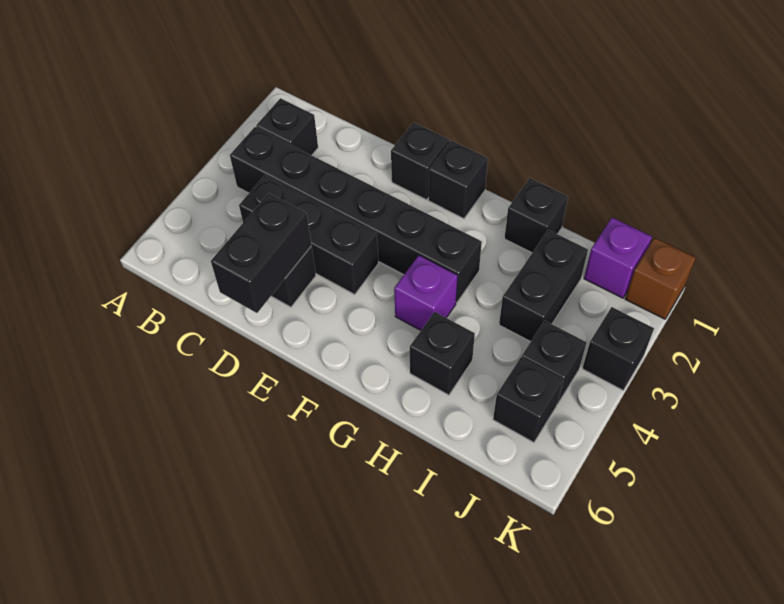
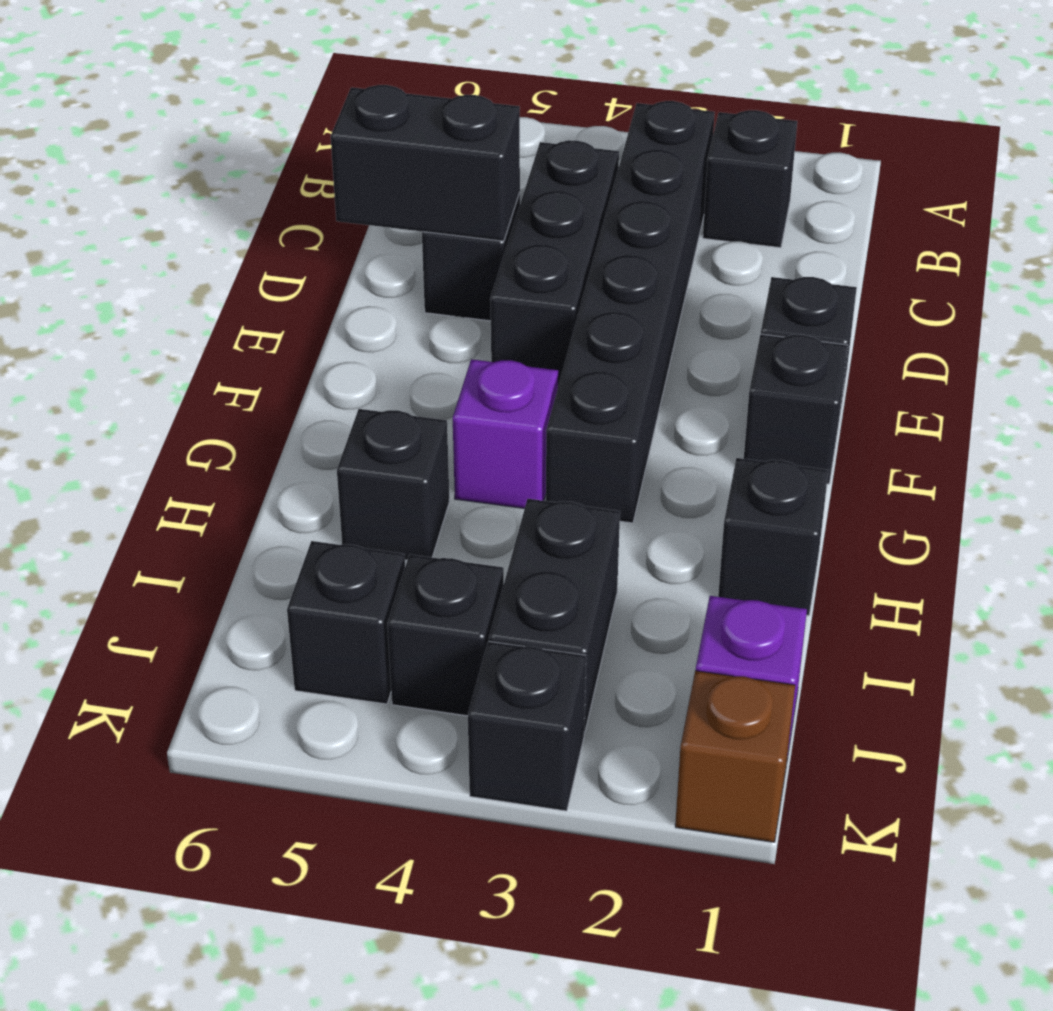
black brick I2:I3 level 1 -> black brick I3:J3 level 1

